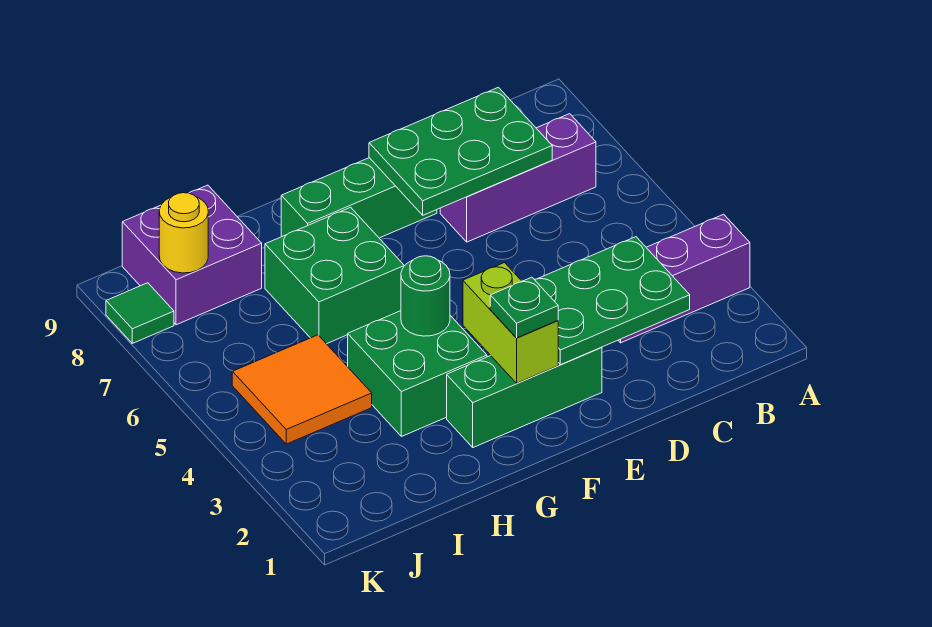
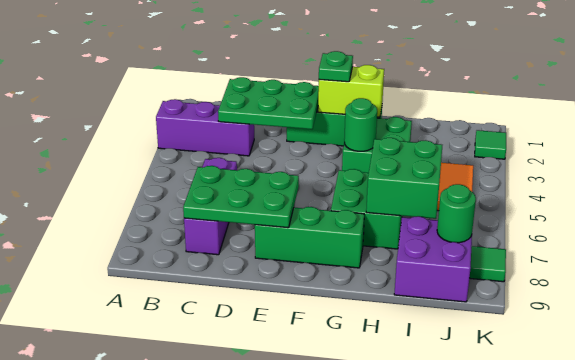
purple brick B7:D7 level 1 -> purple brick C6:C8 level 1
lime brick F2:F3 level 2 -> lime brick F2:G2 level 2
none -> green brick H6:I7 level 2
yellow round brick J8 level 2 -> green round brick J8 level 2
none -> green tile K2 level 1

